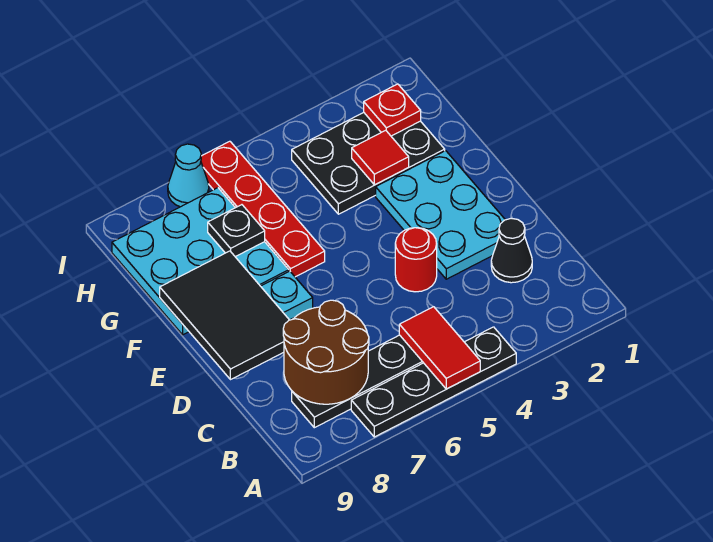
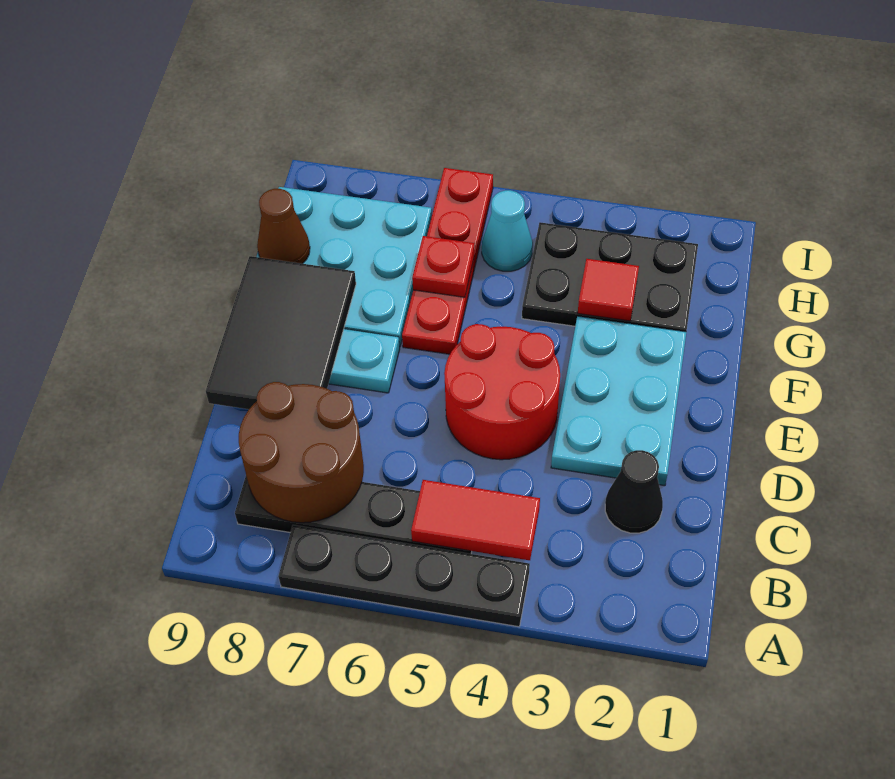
red tile A5:B5 level 2 -> red tile B4:B5 level 2
red round brick D4 level 1 -> red round brick D4:E5 level 1
black plate G7 level 2 -> none
none -> brown cone G9 level 2
red plate H2 level 2 -> red plate G6 level 2
cyan cone I7 level 1 -> cyan cone H5 level 1

